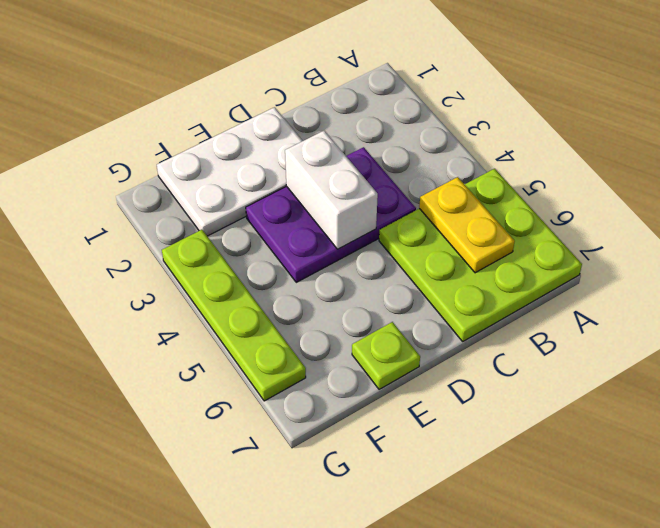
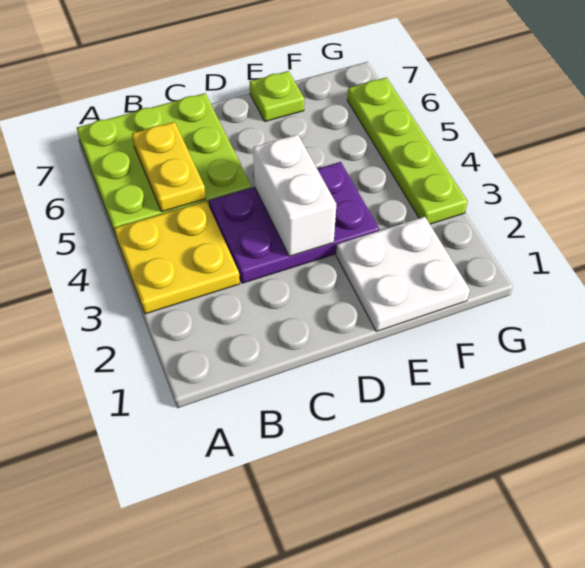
none -> yellow plate A3:B4 level 1
white plate D1:F2 level 1 -> white plate E1:F2 level 1

